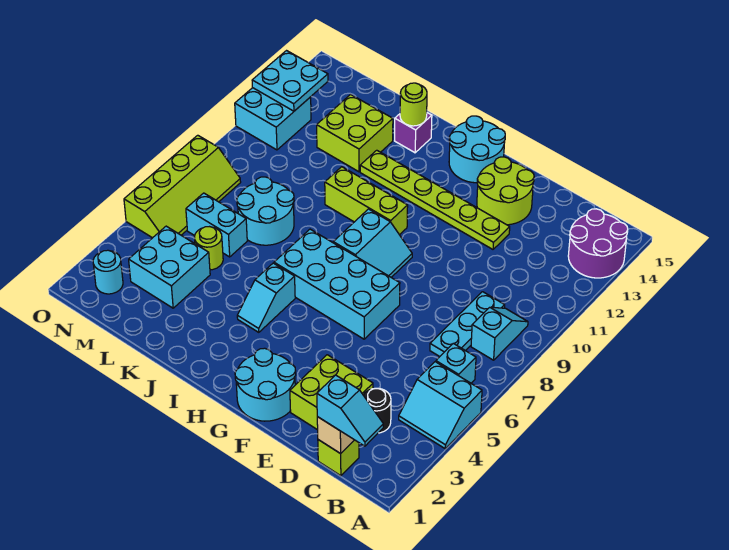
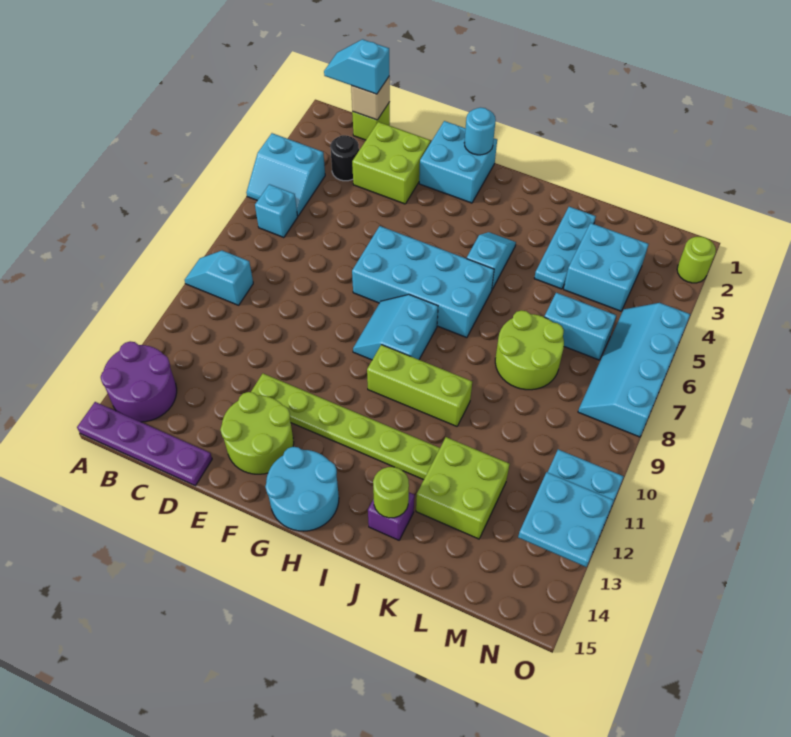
cyan slope A4:B5 level 1 top 5 -> cyan slope A4:B5 level 1 top 4
none -> purple plate A15:D15 level 1
cyan slope B8:B9 level 1 top 8 -> cyan slope A9:B9 level 1 top B
cyan plate C7:C9 level 1 -> cyan plate K2:K4 level 1
cyan round brick F1:G2 level 1 -> cyan brick F1:G2 level 1
cyan round brick K7:L8 level 1 -> lime round brick K7:L8 level 1
lime round brick L5 level 1 -> lime round brick O2 level 1
cyan round brick N2 level 1 -> cyan round brick G1 level 2
lime slope N5:O8 level 1 top O -> cyan slope N5:O8 level 1 top O

